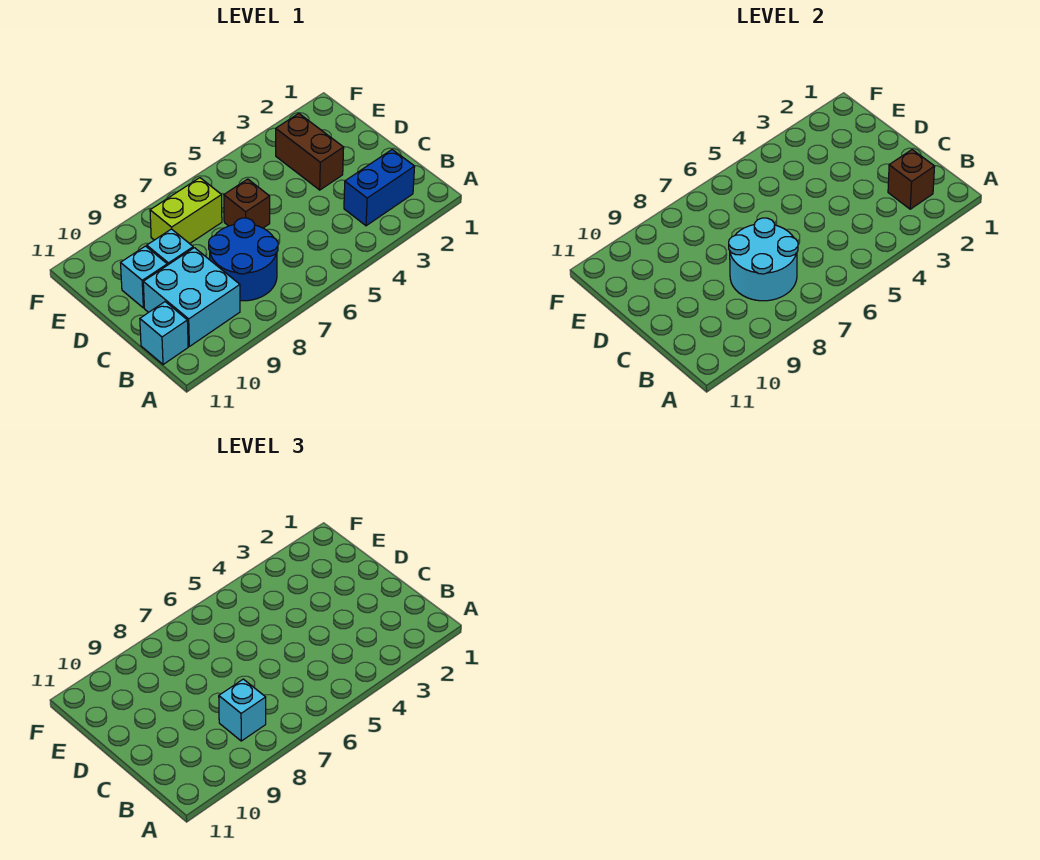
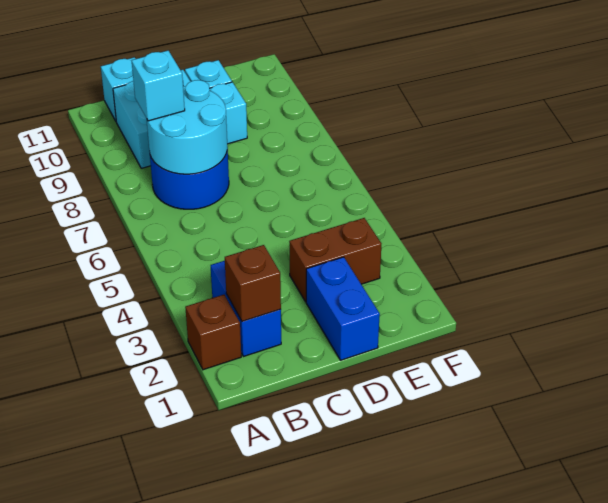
none -> blue brick D1:D2 level 1
brown brick D6 level 1 -> brown brick A2 level 1
lime brick E7:E8 level 1 -> none

